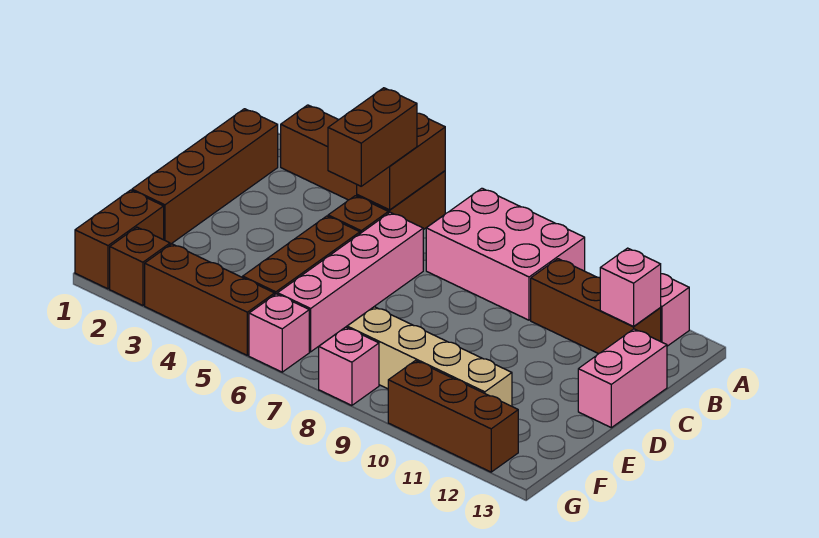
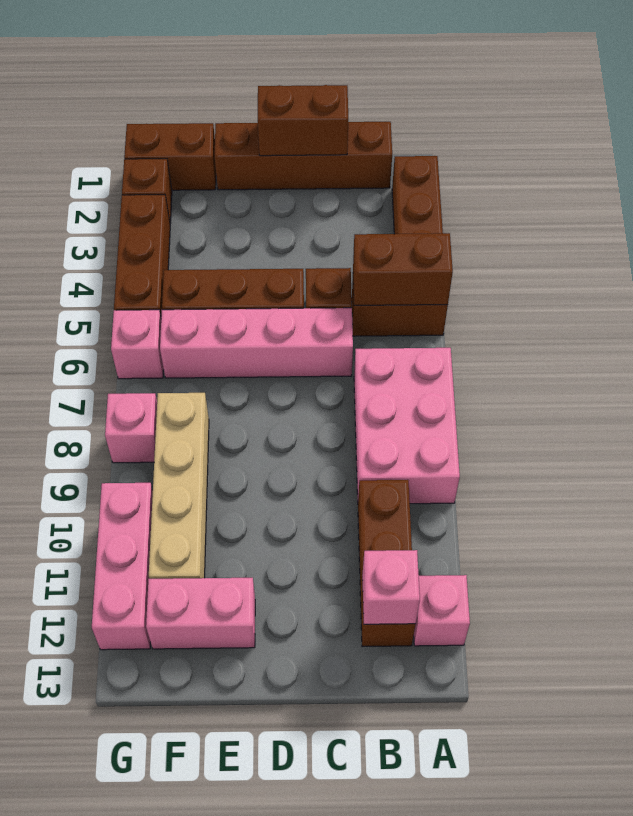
brown brick B5:C5 level 3 -> brown brick C1:D1 level 2
pink brick C13:D13 level 1 -> pink brick E12:F12 level 1
brown brick G10:G12 level 1 -> pink brick G10:G12 level 1

